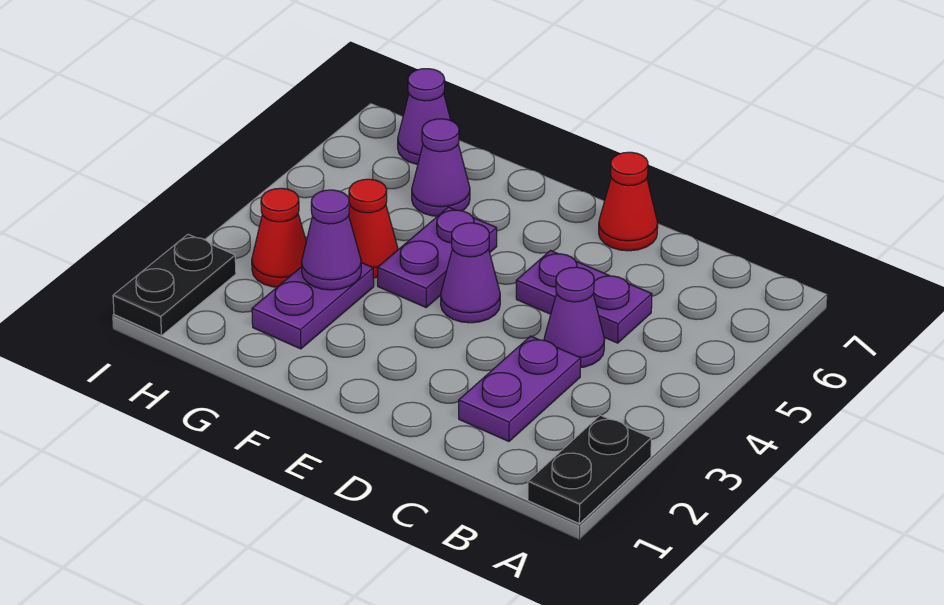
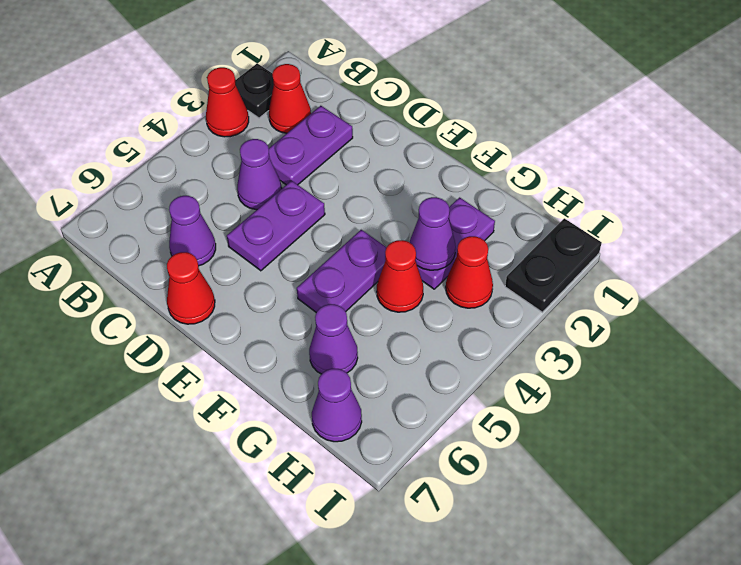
black plate A1:A2 level 1 -> black plate A2 level 1
none -> red cone A3 level 1
none -> red cone B2 level 1
purple plate C5:D5 level 1 -> purple plate D4:D5 level 1
purple cone E4 level 1 -> purple cone C6 level 1

